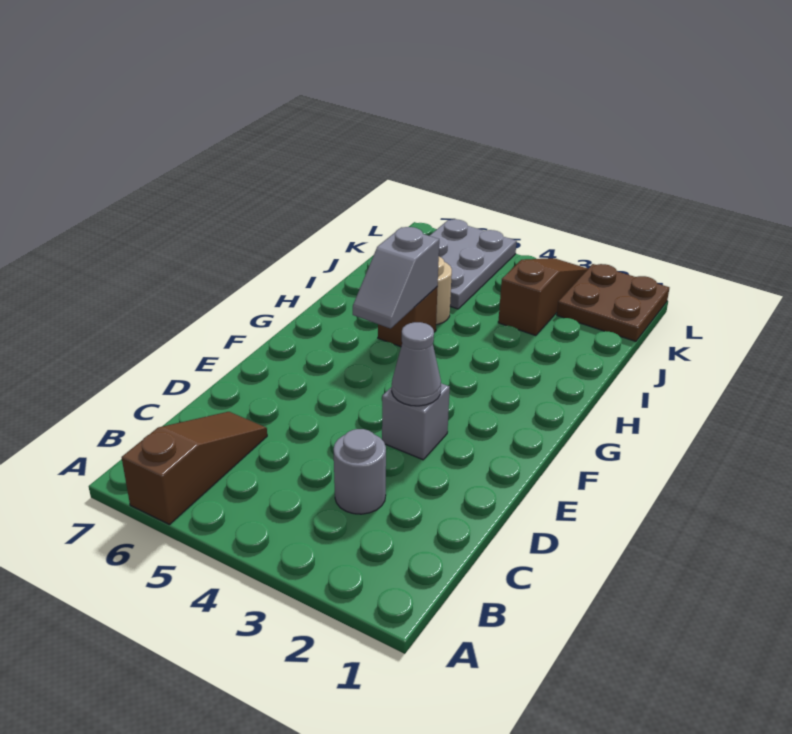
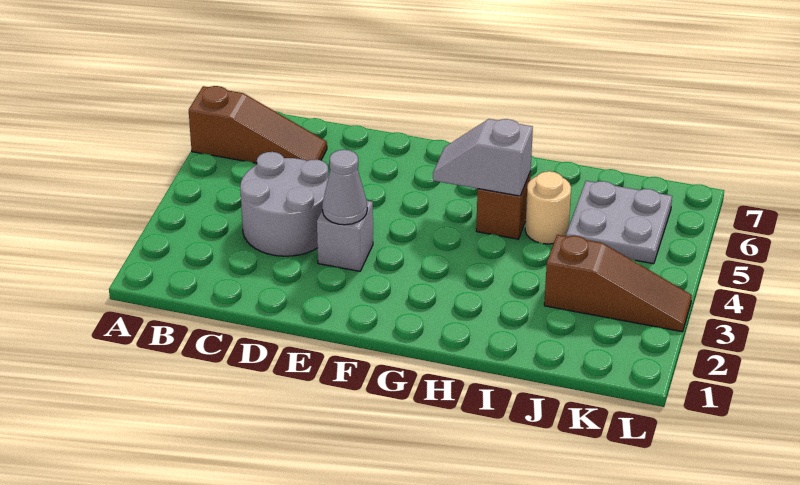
grey round brick C3 level 1 -> grey round brick C3:D4 level 1
grey plate J5:L6 level 1 -> grey plate J5:K6 level 1
brown plate K1:L2 level 1 -> none

